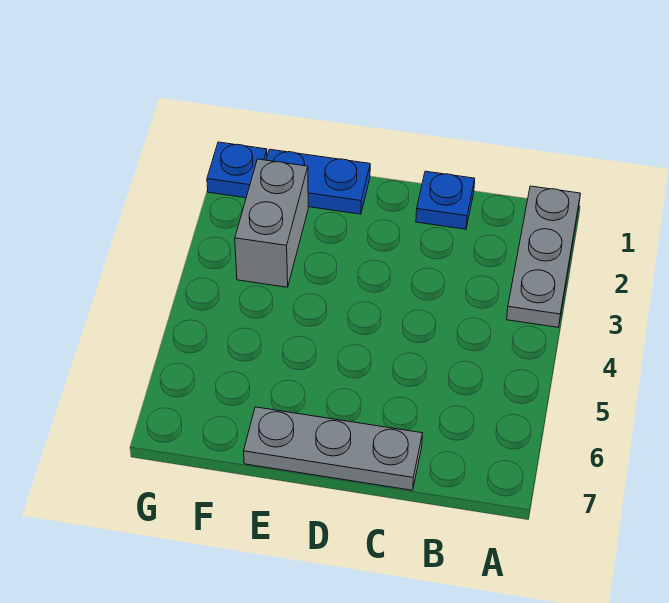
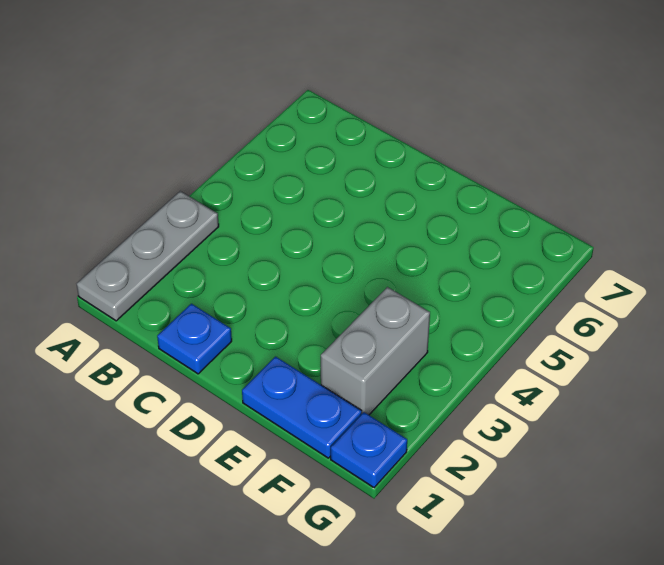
grey plate C7:E7 level 1 -> none

